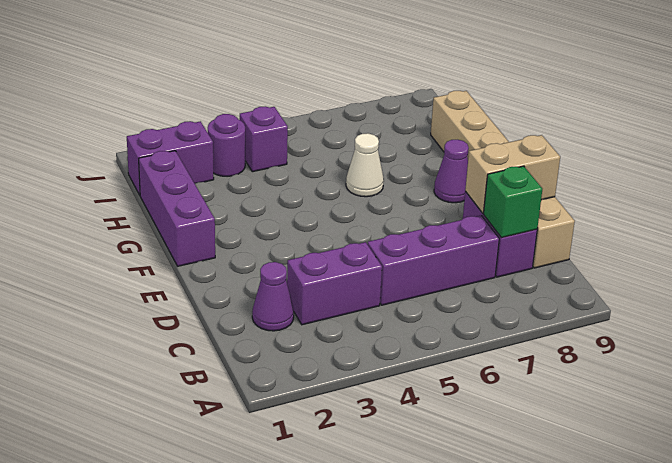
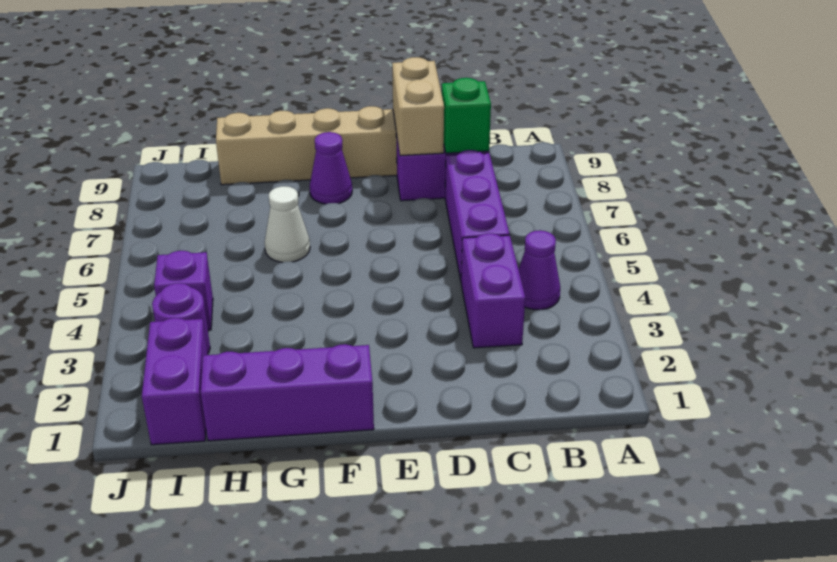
purple cone C2 level 1 -> purple cone B4 level 1

